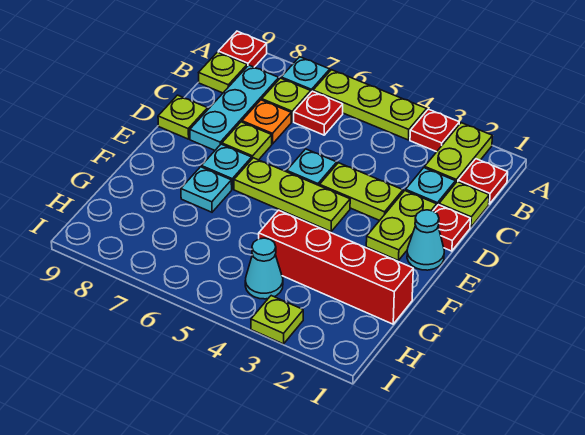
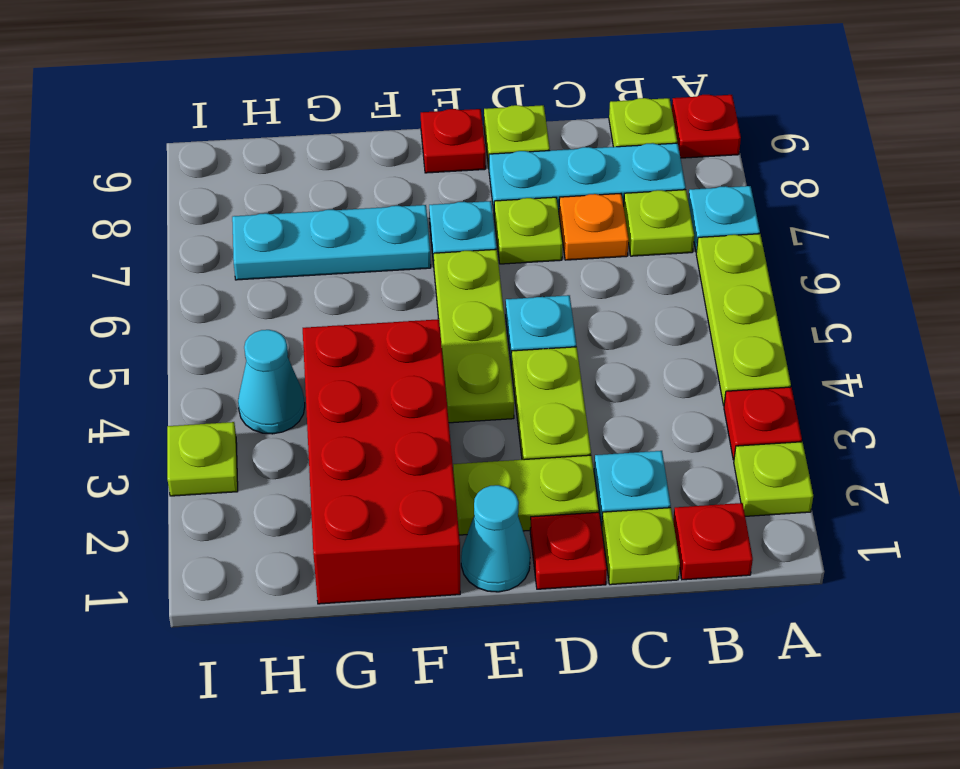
lime plate A2:B2 level 1 -> lime plate A2 level 1
red plate B6 level 1 -> red plate E9 level 1
cyan plate F7 level 1 -> cyan plate F7:H7 level 1
red brick G1:G4 level 1 -> red brick F1:G4 level 1

